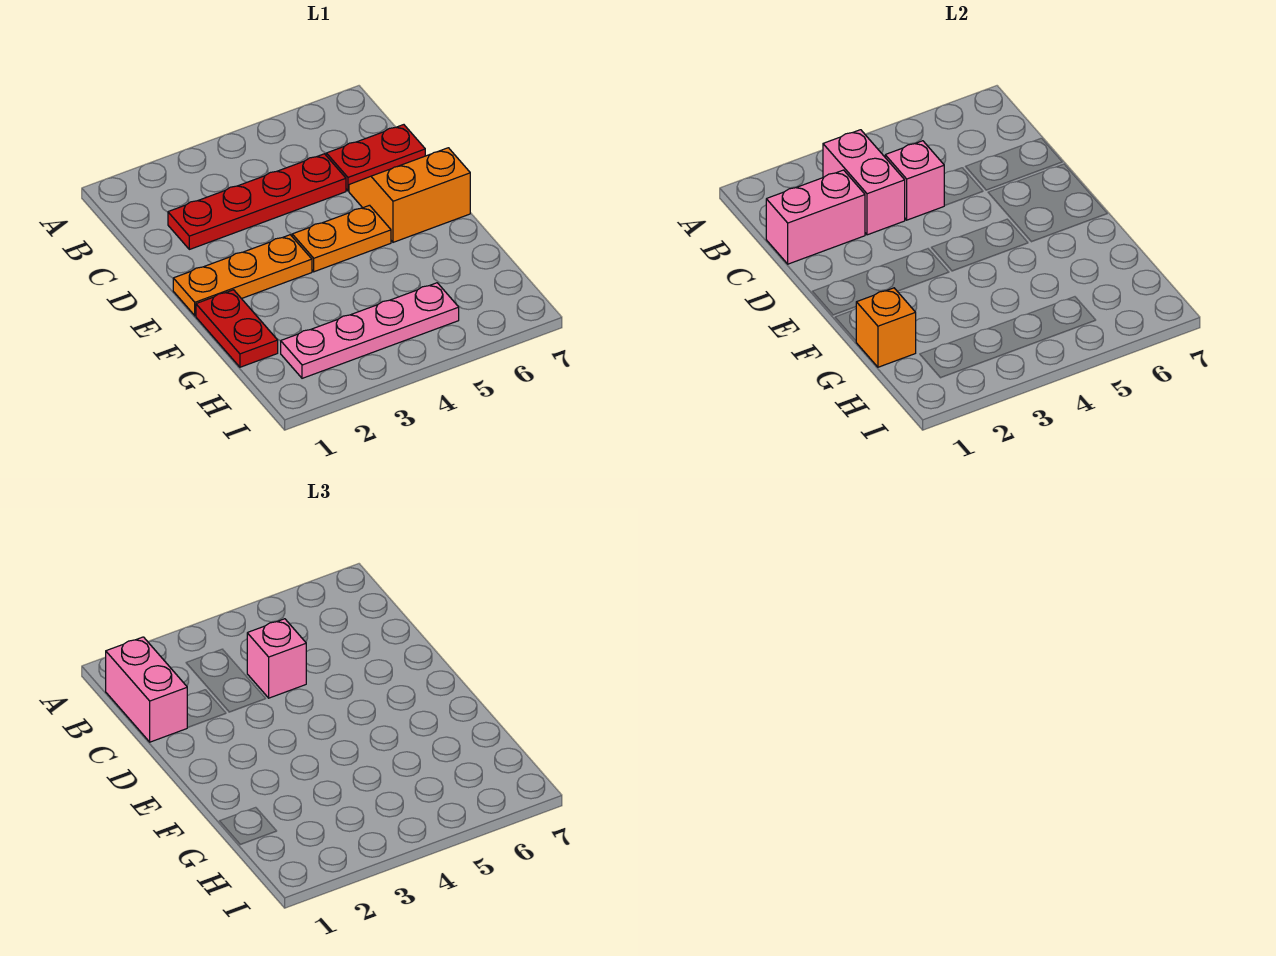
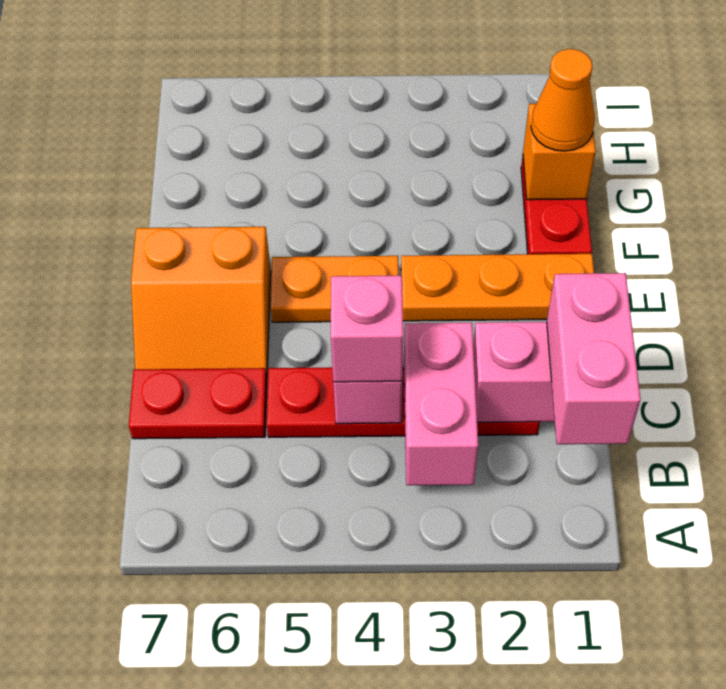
none -> orange cone G1 level 3
pink plate H2:H5 level 1 -> none

